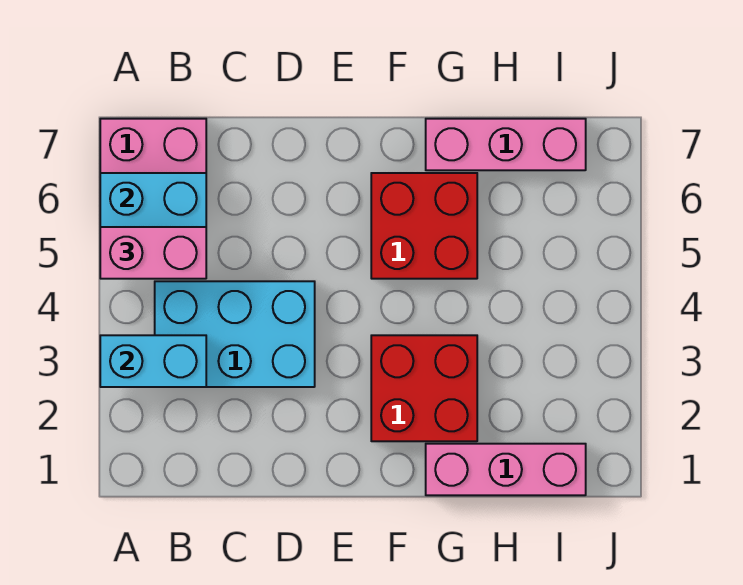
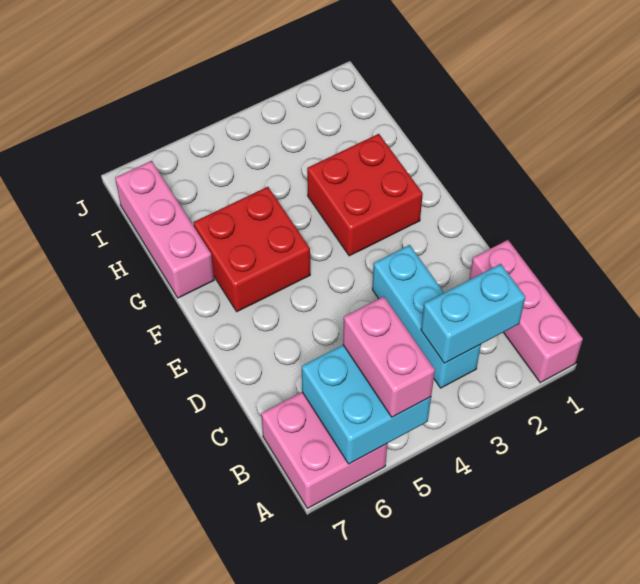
cyan brick A3:B3 level 2 -> cyan brick B2:B3 level 2
cyan brick B3:D4 level 1 -> cyan brick B3:D3 level 1
pink brick G1:I1 level 1 -> pink brick A1:C1 level 1

